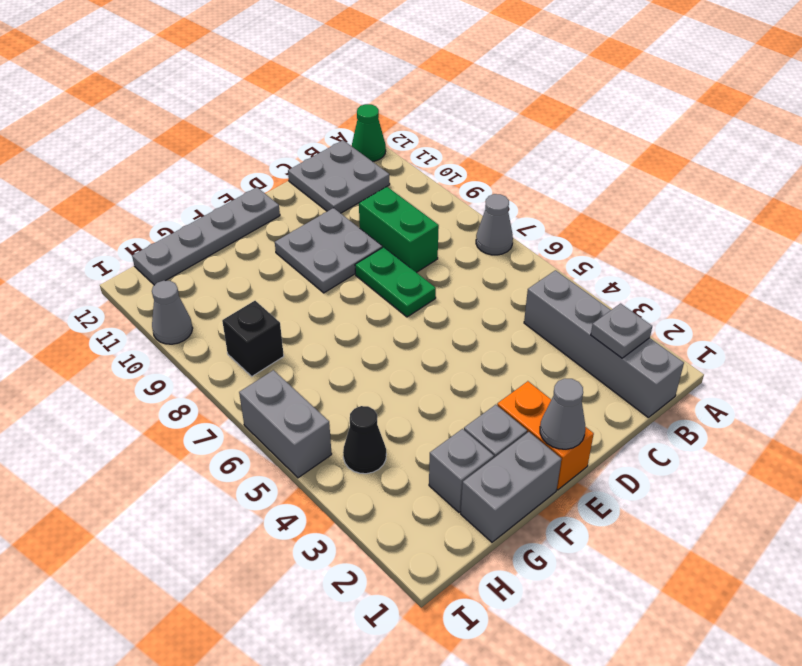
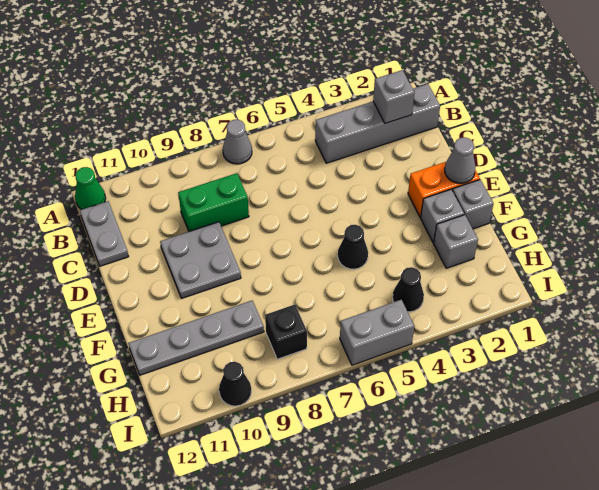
grey plate B2 level 2 -> grey brick B2 level 2
grey plate B11:C12 level 1 -> grey plate B12:C12 level 1
green plate D7:D8 level 1 -> none
grey plate E12:H12 level 1 -> grey plate G9:G12 level 1
grey brick F1:G1 level 1 -> grey brick F1 level 1
none -> black cone F5 level 1
grey cone I10 level 1 -> black cone I10 level 1

